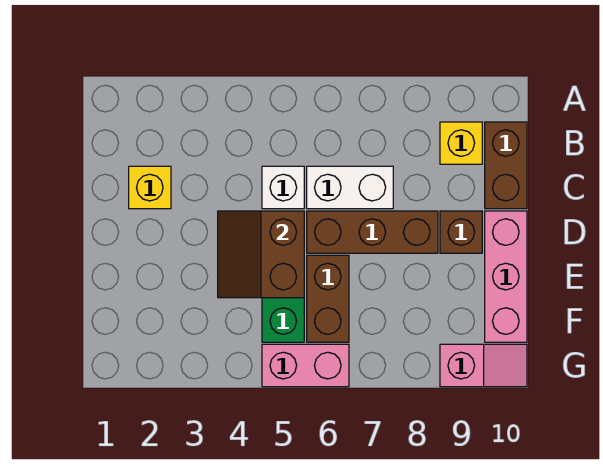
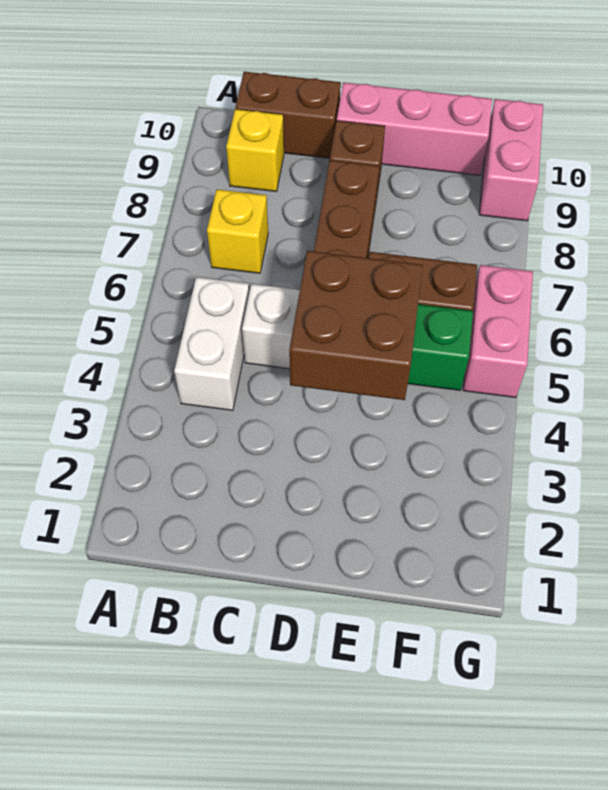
yellow brick C2 level 1 -> yellow brick B7 level 1
white brick C6:C7 level 1 -> white brick B4:B5 level 1
brown slope D4:E5 level 2 top 5 -> brown brick D4:E5 level 2
pink slope G9:G10 level 1 top 9 -> pink brick G9:G10 level 1

